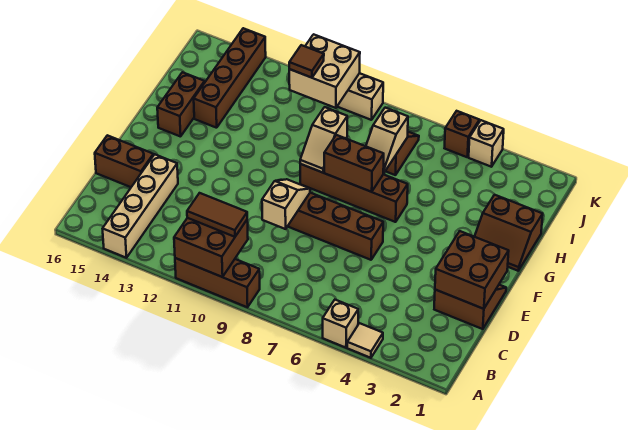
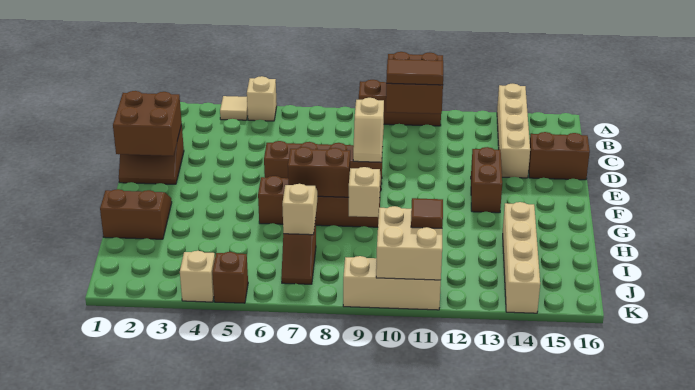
brown brick G15:H15 level 1 -> brown brick E13:F13 level 1
brown brick H14:K14 level 1 -> tan brick H14:K14 level 1

